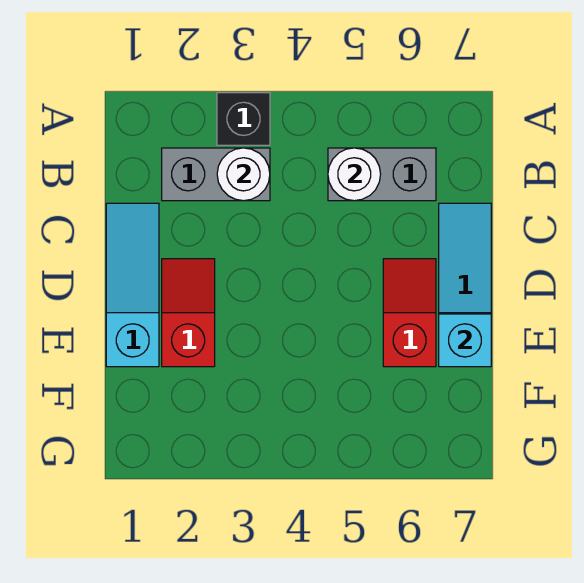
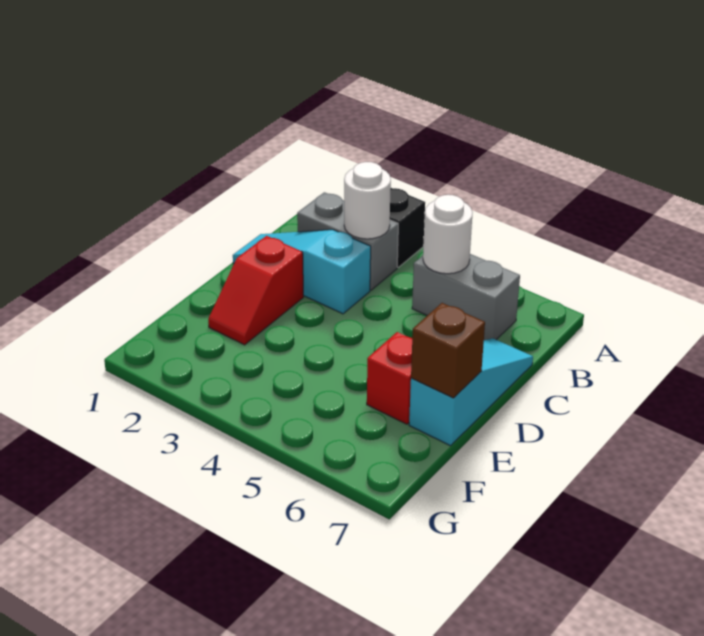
cyan slope C1:E1 level 1 top E -> cyan slope C1:C3 level 1 top 3
red slope D2:E2 level 1 top E -> red slope D2:E2 level 1 top D
cyan brick E7 level 2 -> brown brick E7 level 2

